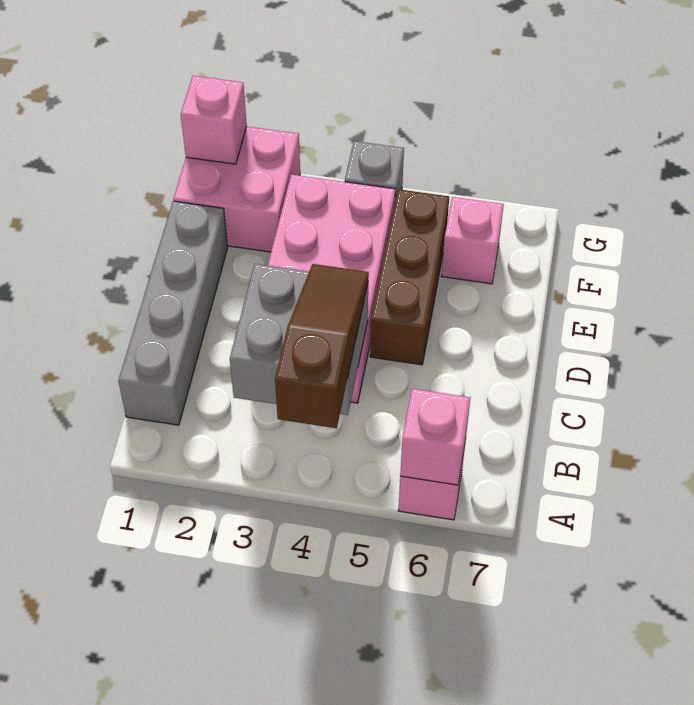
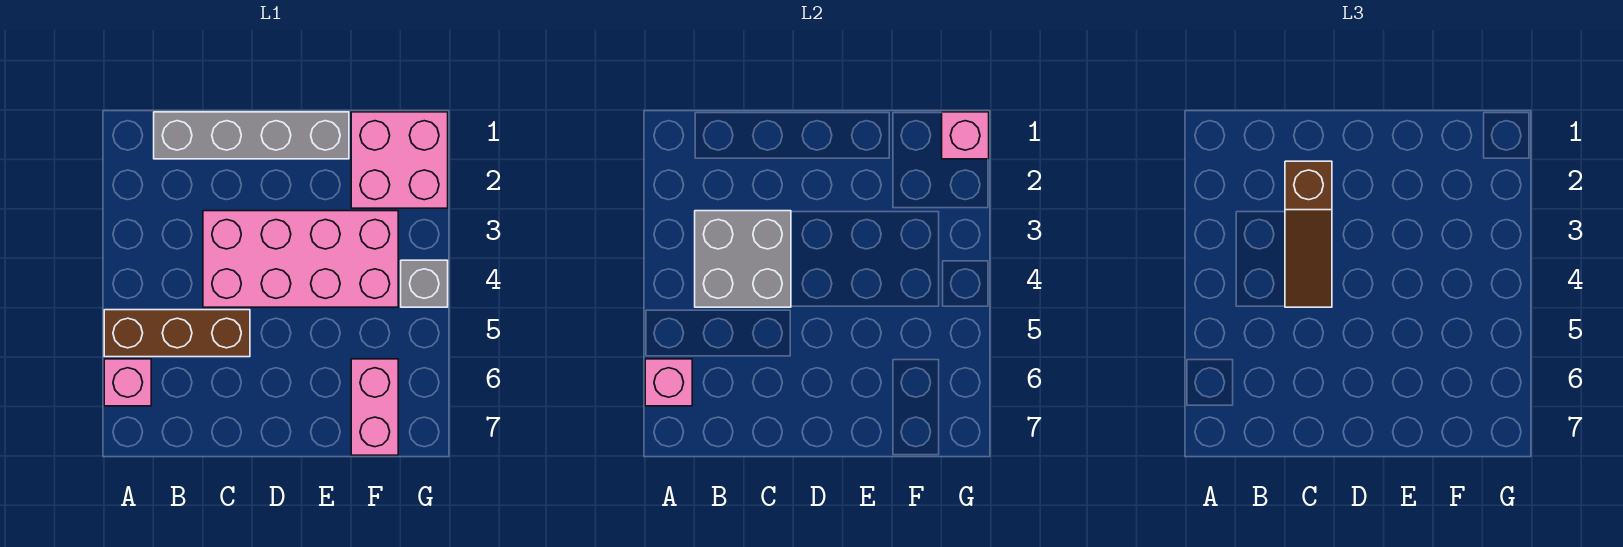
brown slope A4:C4 level 3 top A -> brown slope C2:C4 level 3 top 2
brown brick D5:F5 level 1 -> brown brick A5:C5 level 1
pink brick F6 level 1 -> pink brick F6:F7 level 1

